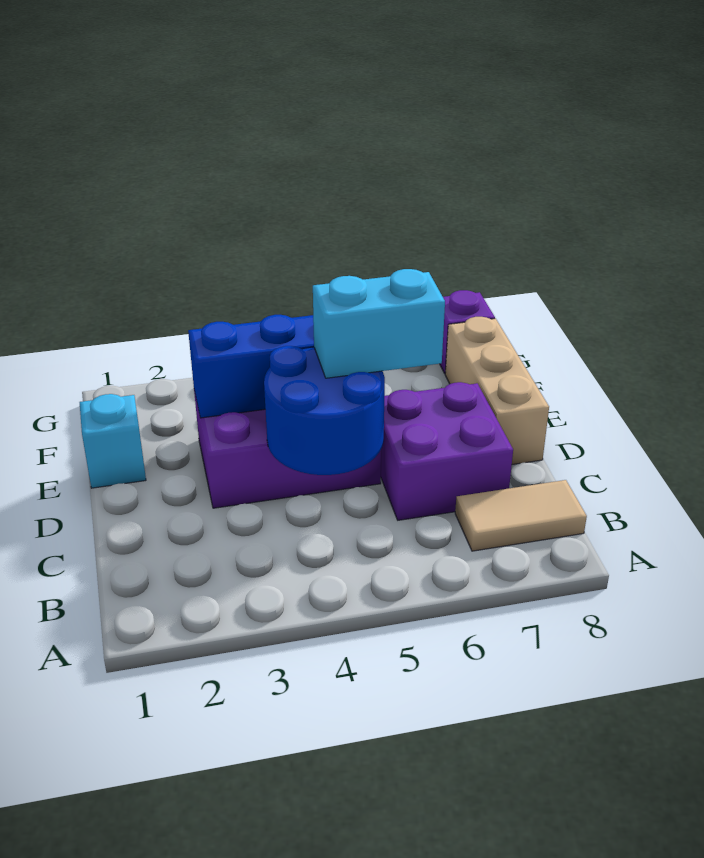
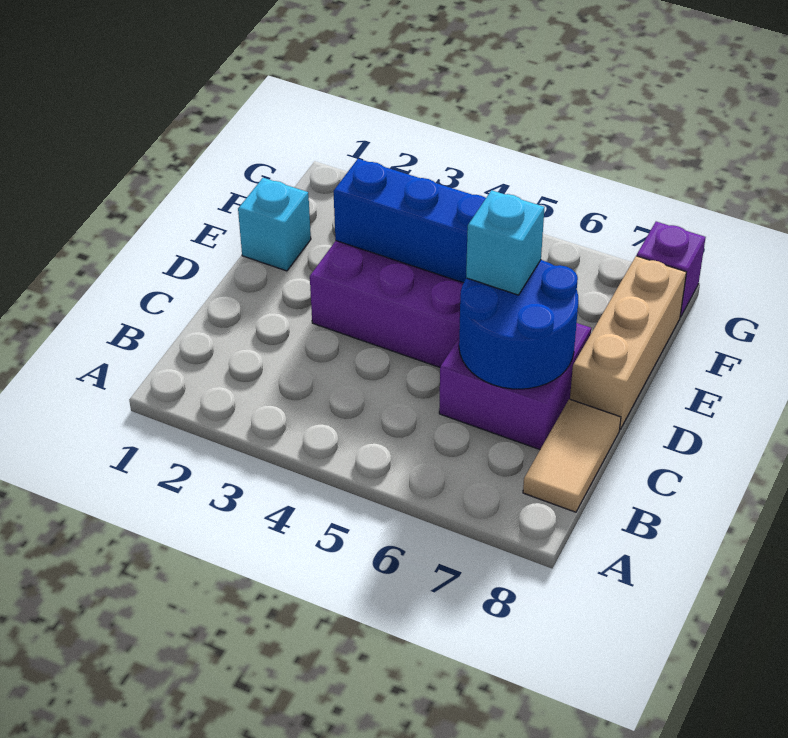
tan tile B7:B8 level 1 -> tan tile B8:C8 level 1
blue round brick C4:D5 level 2 -> blue round brick C6:D7 level 2
cyan brick D5:D6 level 3 -> cyan brick D6 level 3

